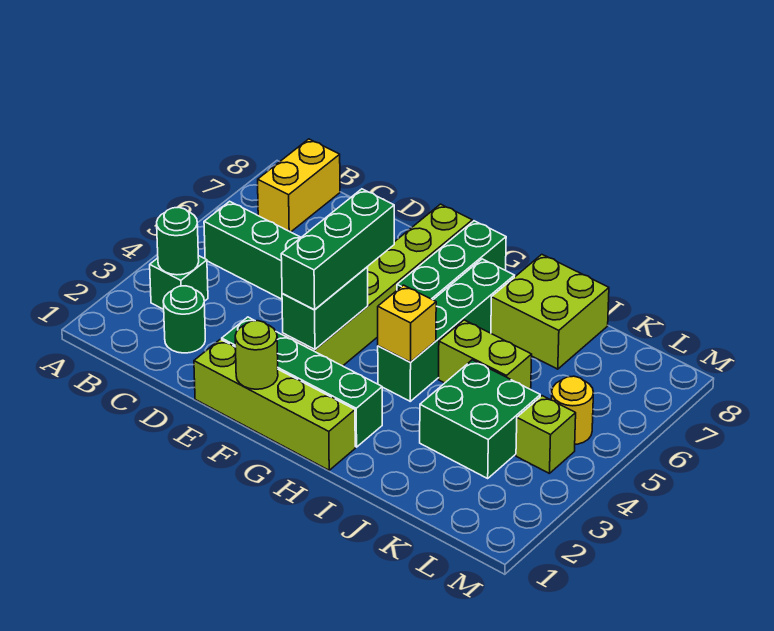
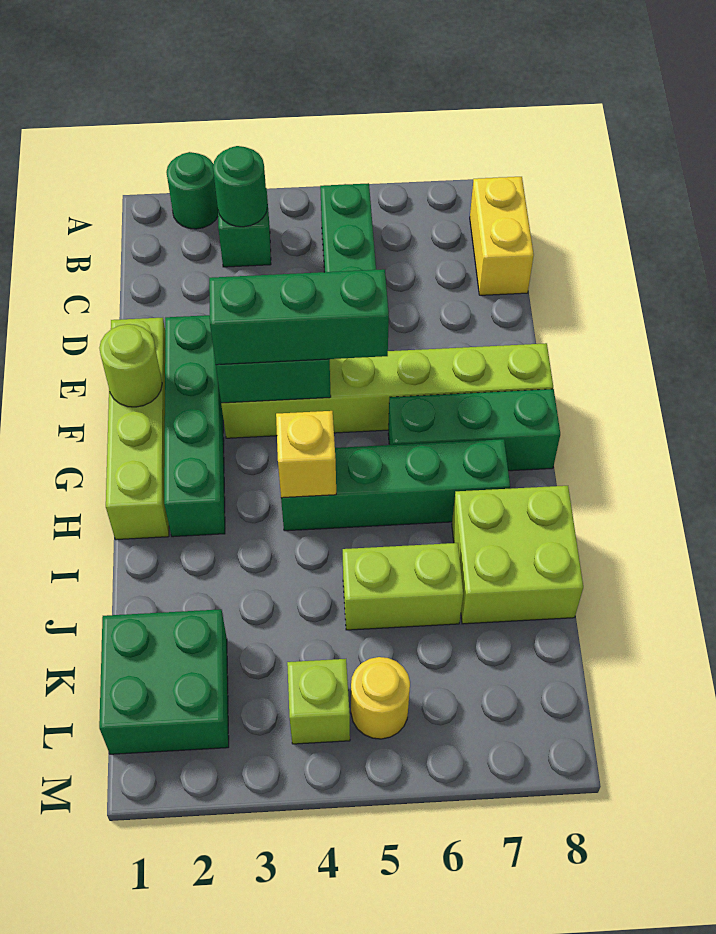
yellow brick B7:B8 level 1 -> yellow brick B8:C8 level 1
green round brick C2 level 1 -> green round brick A2 level 1
lime brick I5:J5 level 1 -> lime brick J5:J6 level 1
green brick J3:K4 level 1 -> green brick K1:L2 level 1

